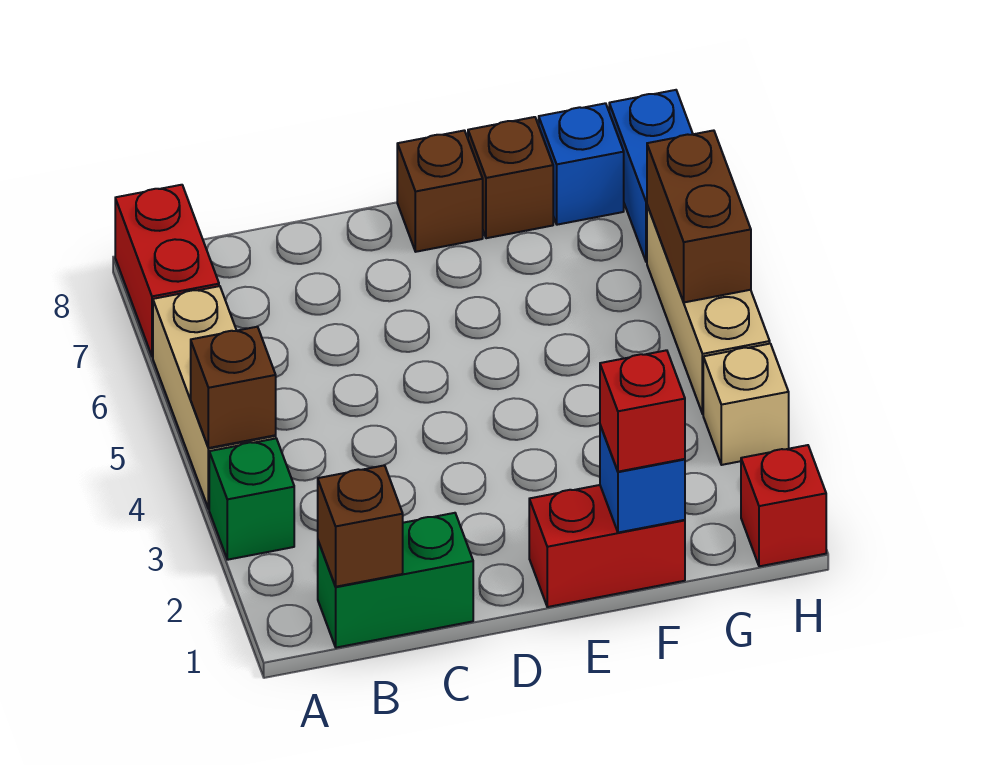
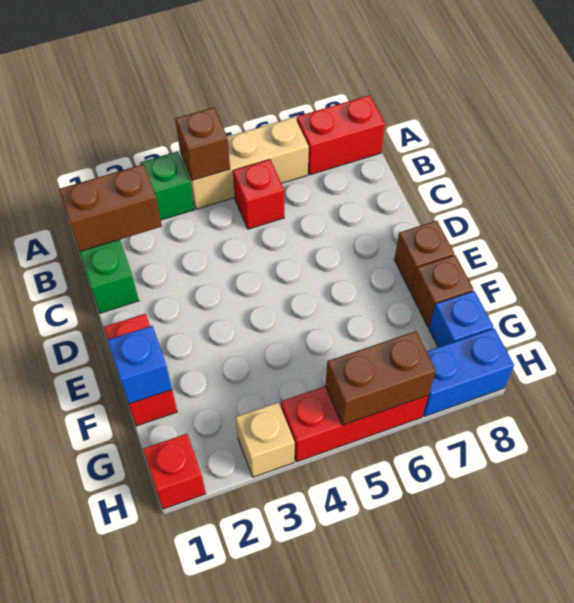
brown brick B1 level 2 -> brown brick B1:B2 level 2
red brick F1 level 3 -> red brick B5 level 1
tan brick H4:H6 level 1 -> red brick H4:H6 level 1

